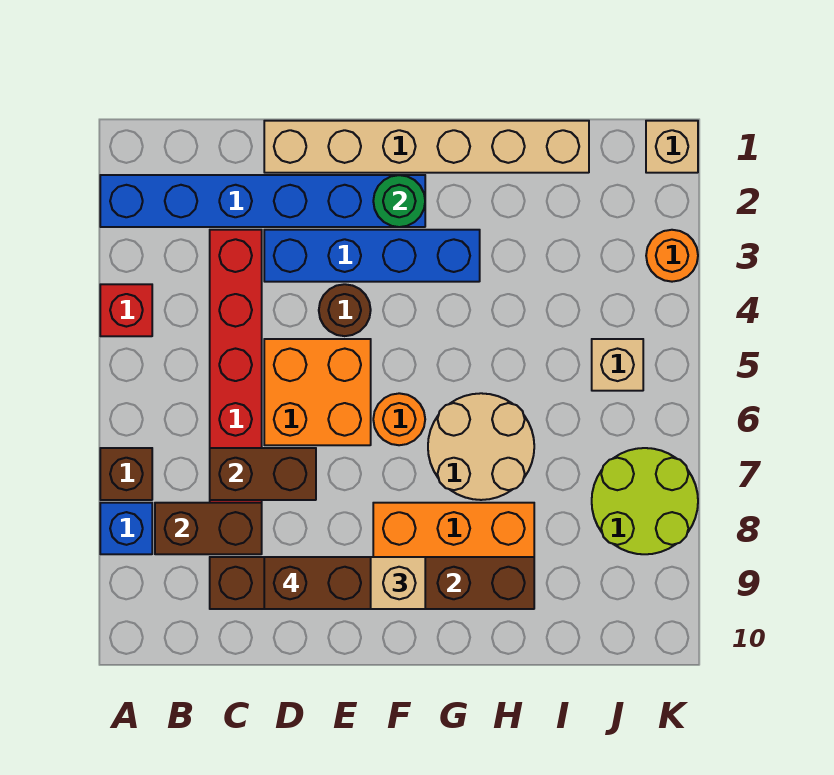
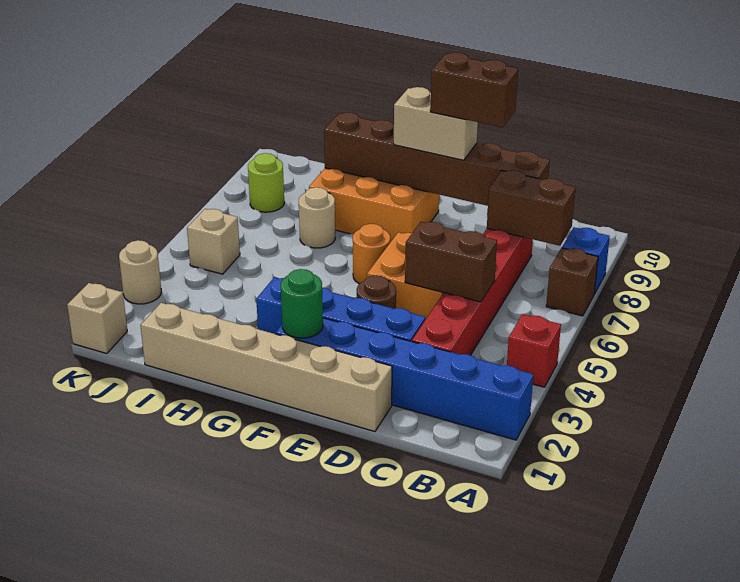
brown brick C7:D7 level 2 -> brown brick C5:D5 level 2
tan round brick G6:H7 level 1 -> tan round brick H7 level 1
lime round brick J7:K8 level 1 -> lime round brick J8 level 1
orange round brick K3 level 1 -> tan round brick K3 level 1

